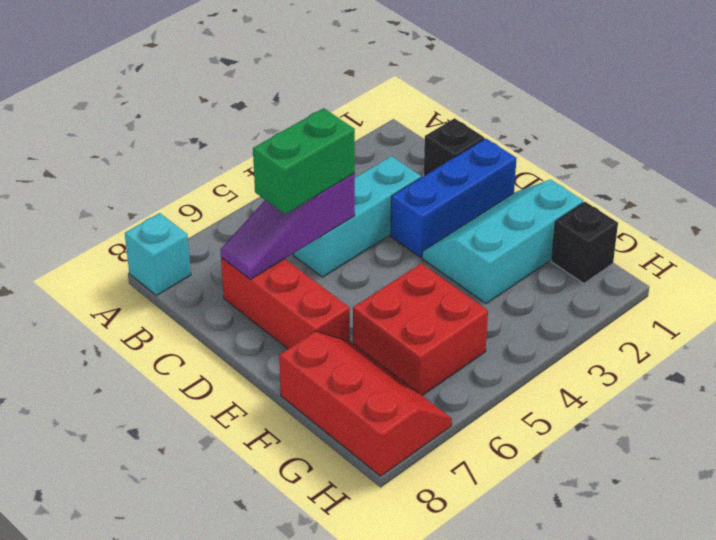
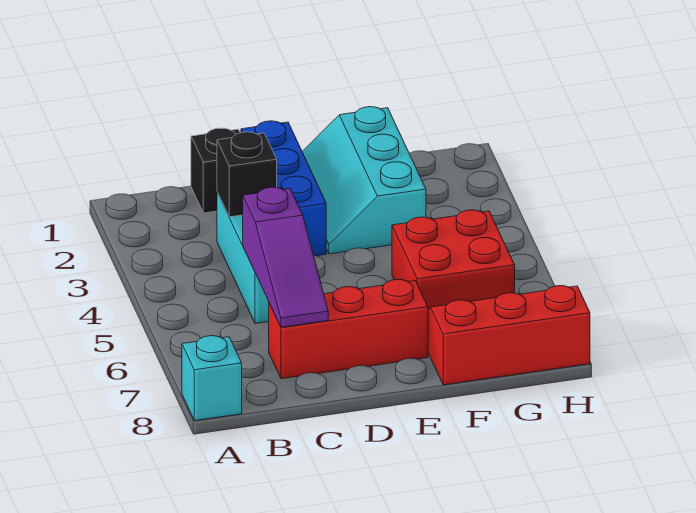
green brick C5:C6 level 3 -> none
black brick G1 level 1 -> black brick C3 level 2

